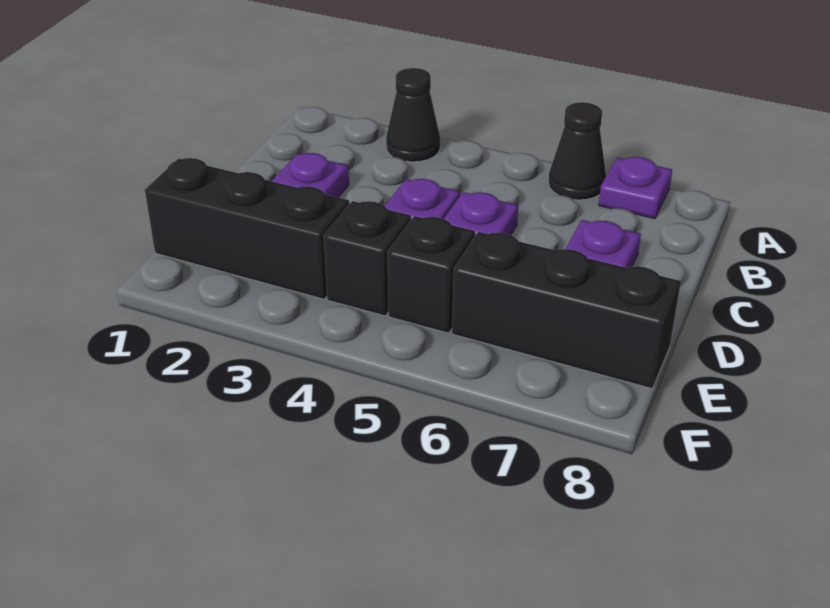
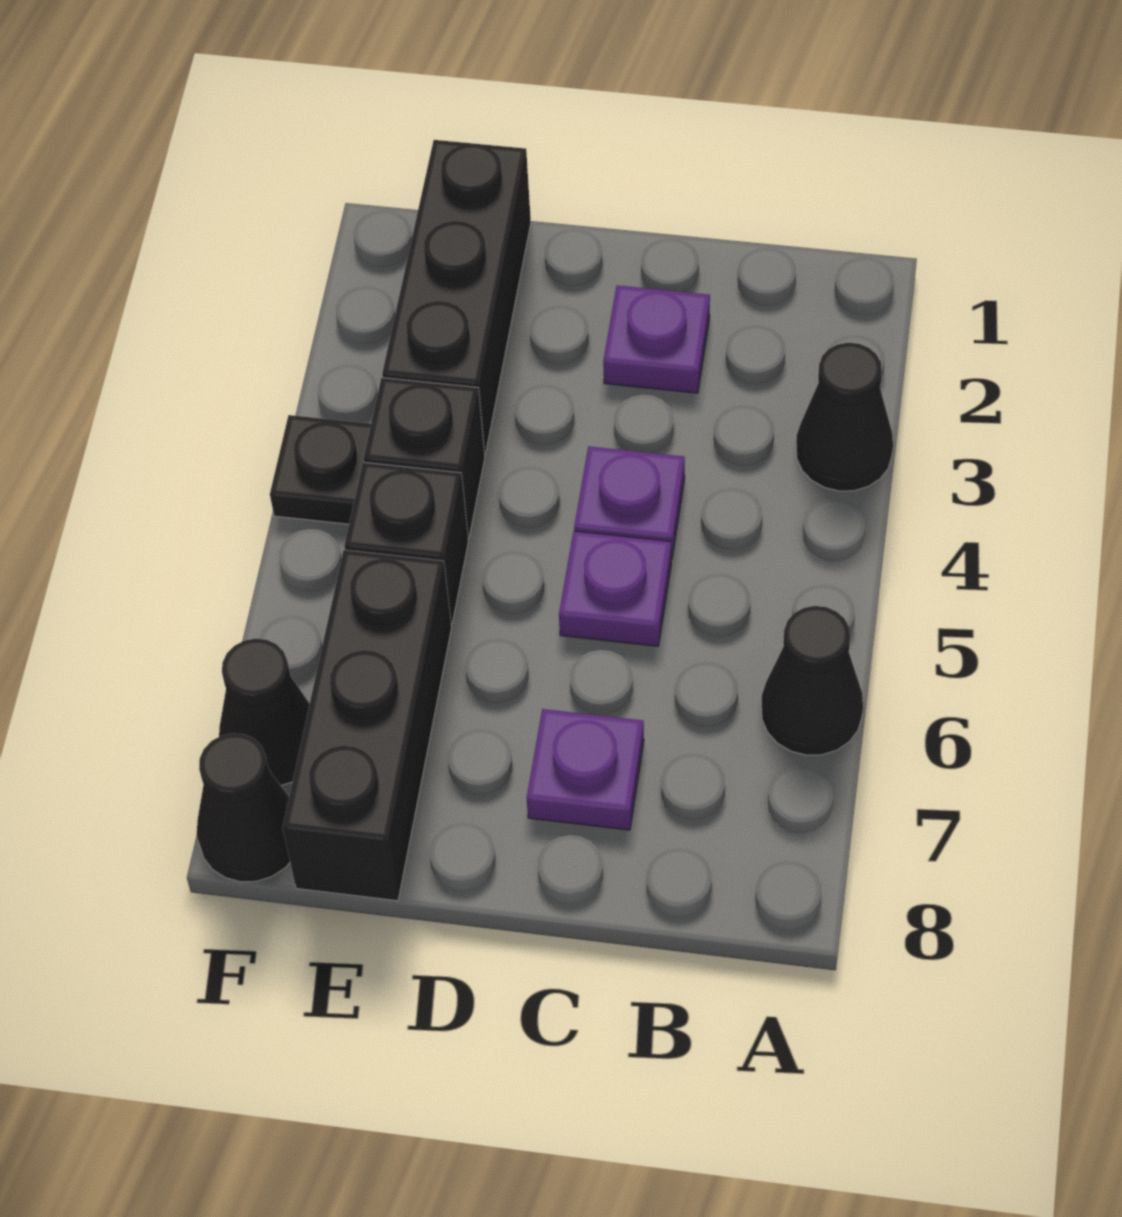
purple plate A7 level 1 -> none
none -> black plate F4 level 1
none -> black cone F7 level 1
none -> black cone F8 level 1

